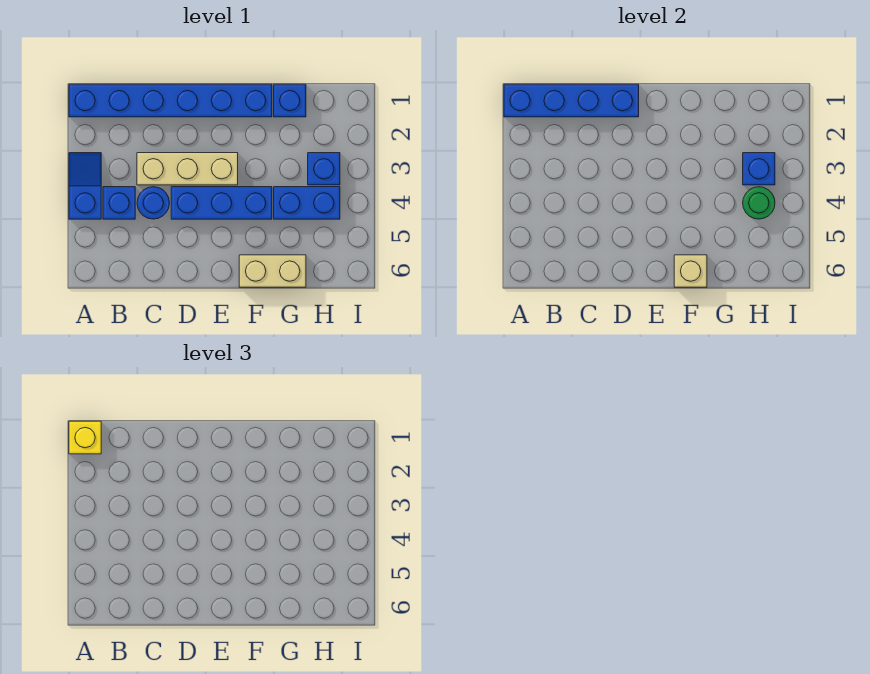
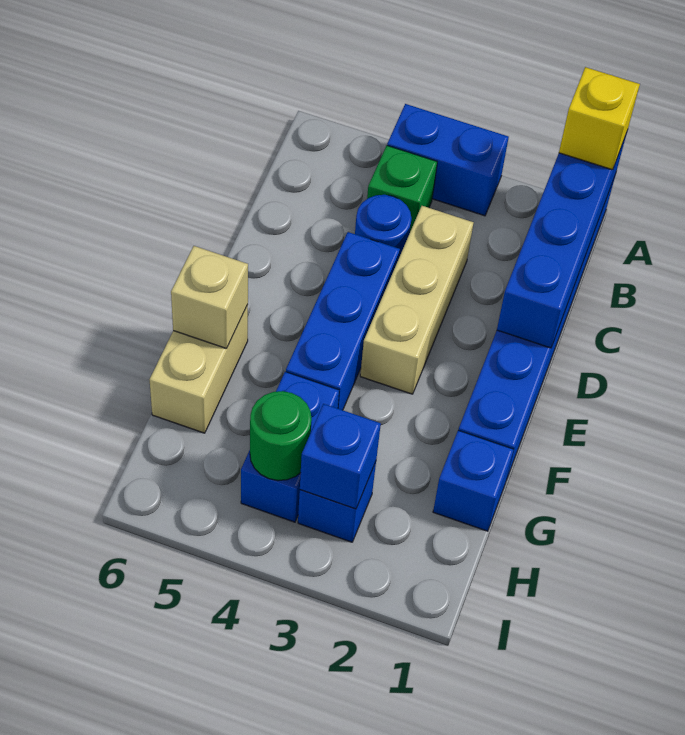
blue slope A3:A4 level 1 top 4 -> blue brick A3:A4 level 1
blue brick B4 level 1 -> green brick B4 level 1

